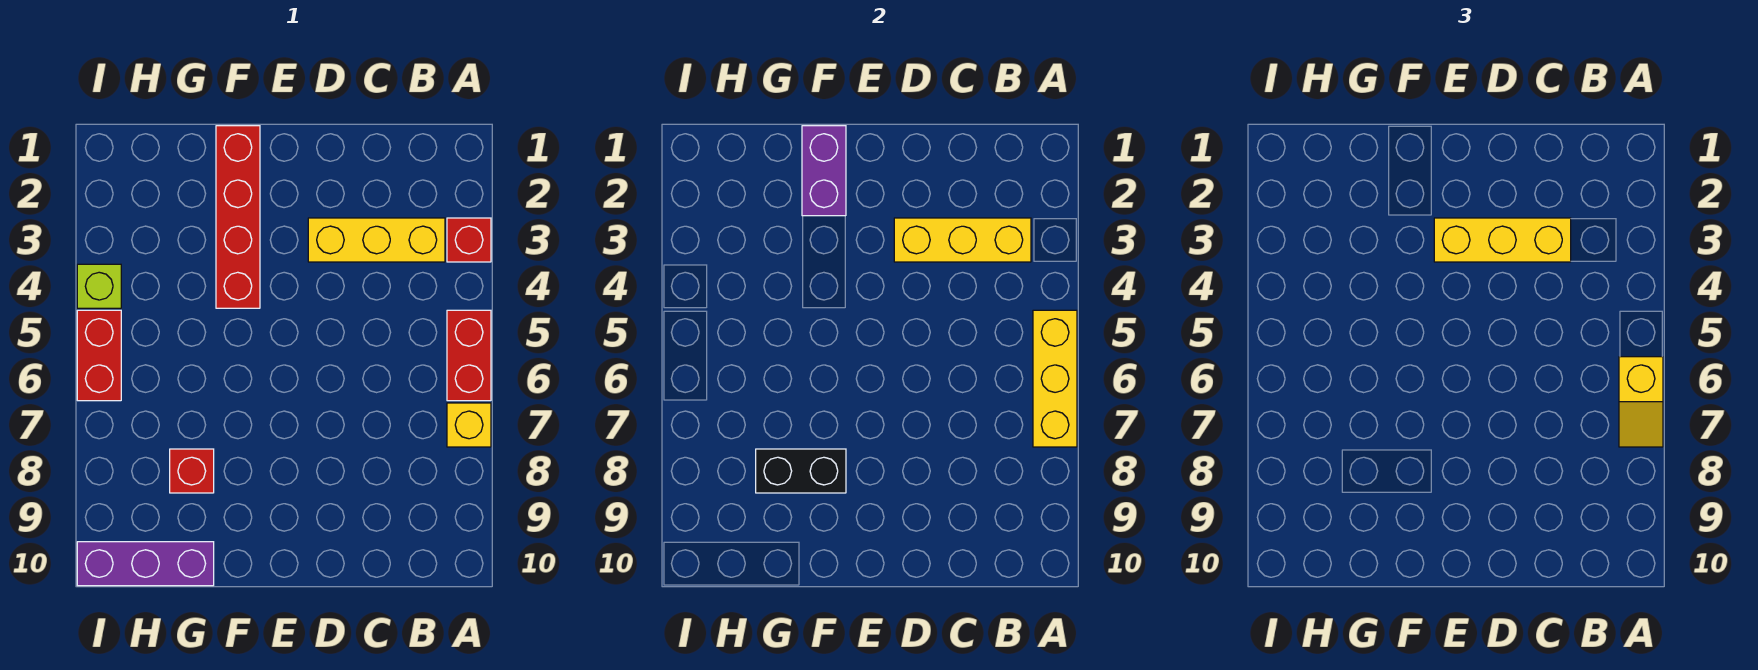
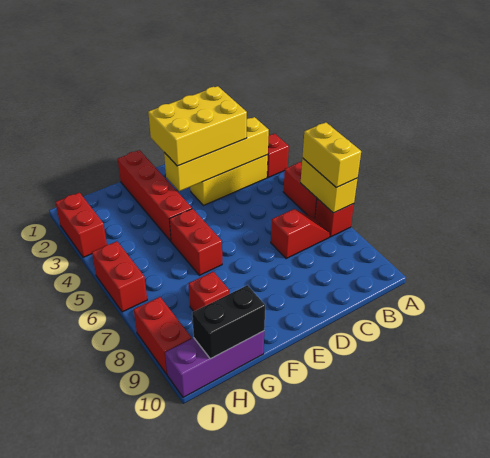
yellow brick A5:A7 level 2 -> yellow brick A6:A7 level 2
yellow slope A6:A7 level 3 top 6 -> yellow brick A6:A7 level 3
yellow brick A7 level 1 -> red brick A7 level 1
yellow brick B3:D3 level 2 -> yellow brick B3:E3 level 2
none -> red slope B7:C7 level 1 top C
yellow brick C3:E3 level 3 -> yellow brick C2:E3 level 3
purple brick F1:F2 level 2 -> none
none -> red brick F5:F6 level 1
black brick F8:G8 level 2 -> black brick G10:H10 level 2
none -> red brick I2:I3 level 1
lime brick I4 level 1 -> none
none -> red brick I8:I9 level 1

